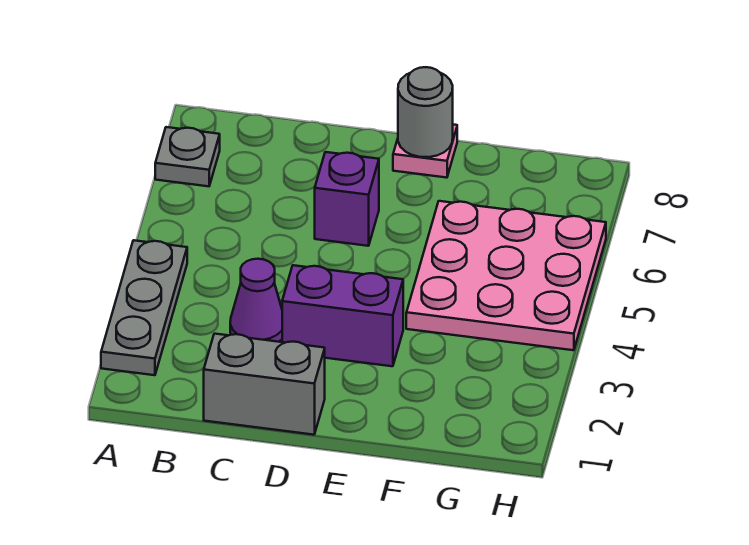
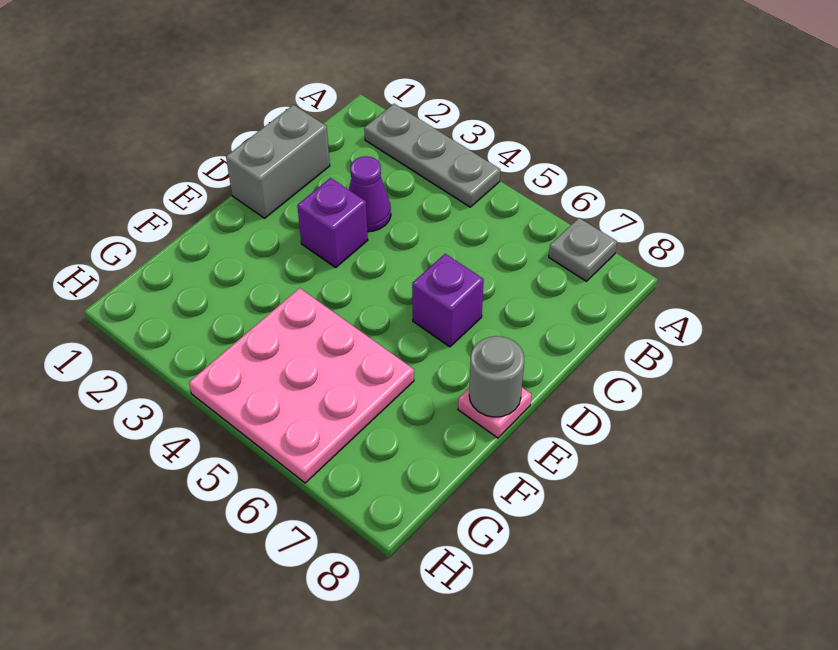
purple brick D3:E3 level 1 -> purple brick D3 level 1

